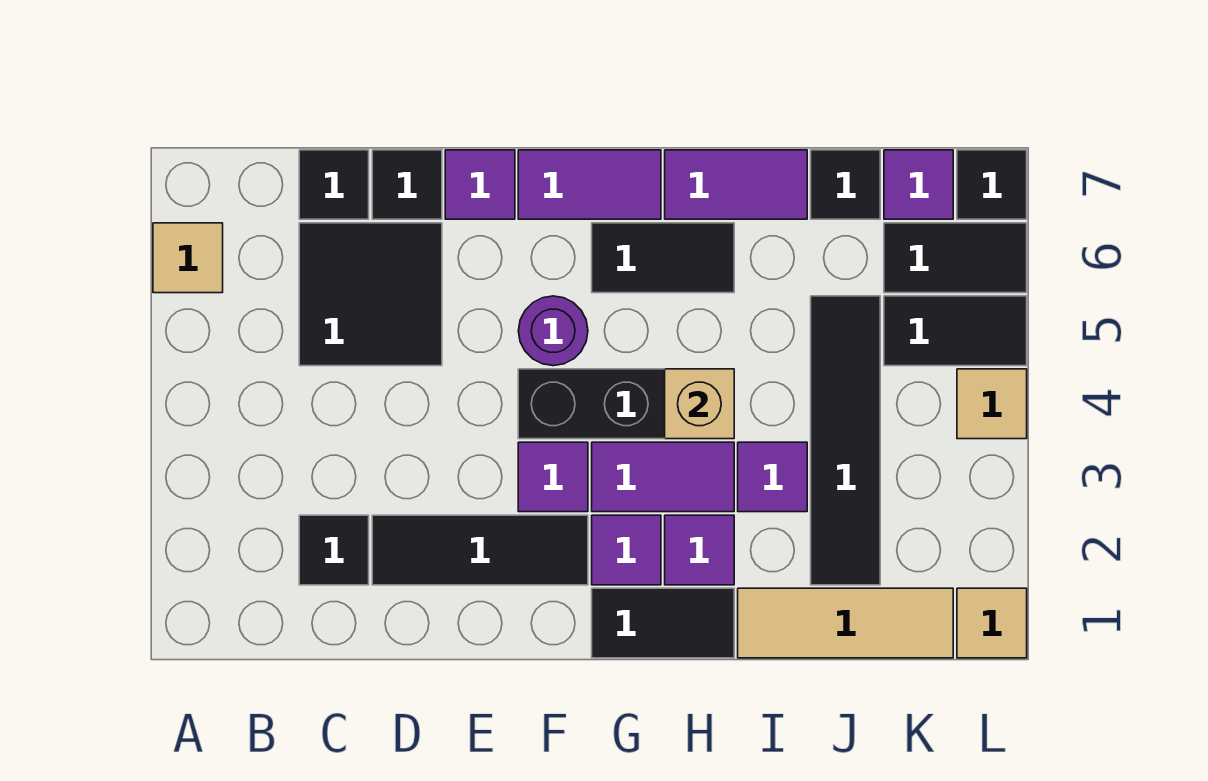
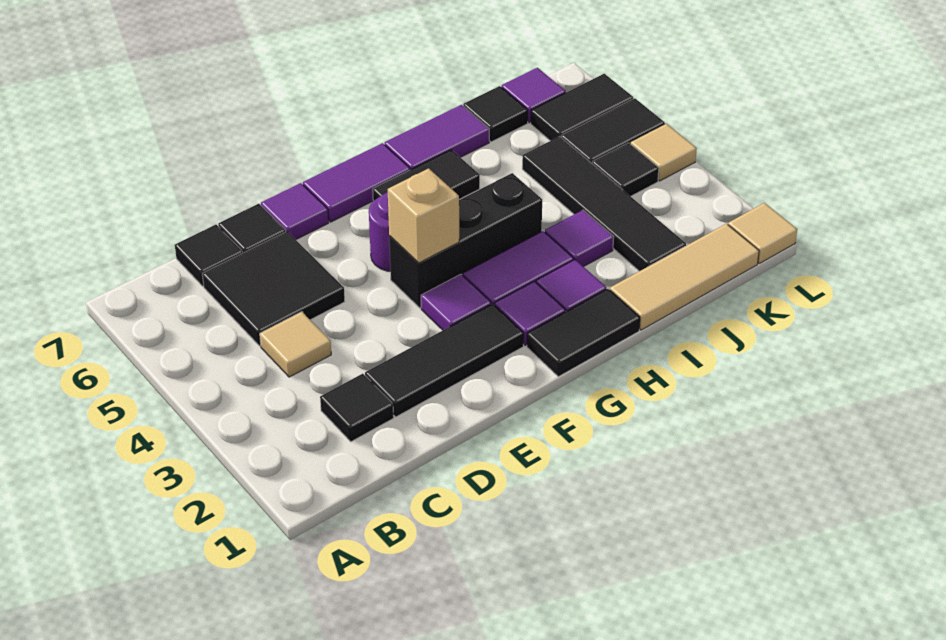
tan tile A6 level 1 -> tan tile C4 level 1
tan brick H4 level 2 -> tan brick F4 level 2
black tile L7 level 1 -> black tile K4 level 1

